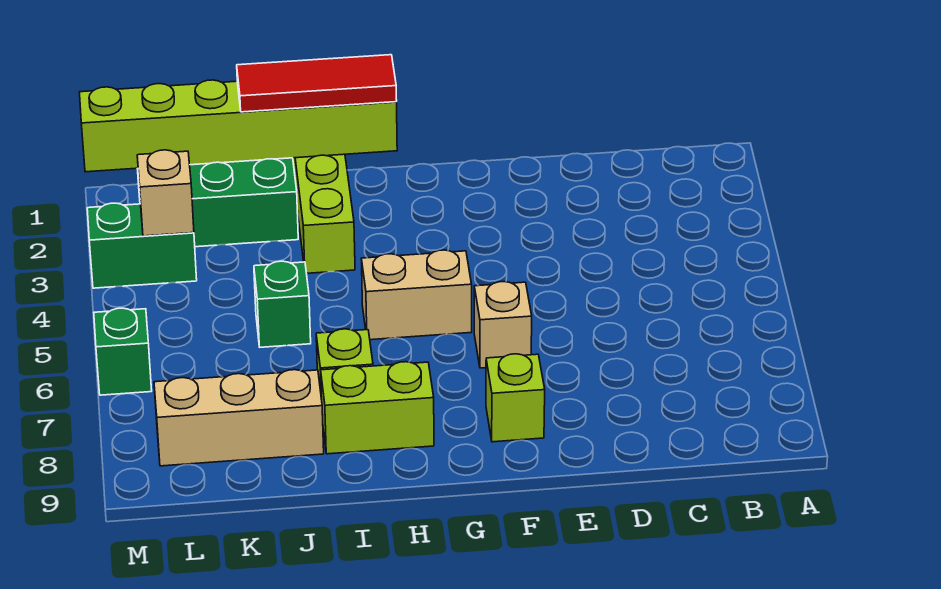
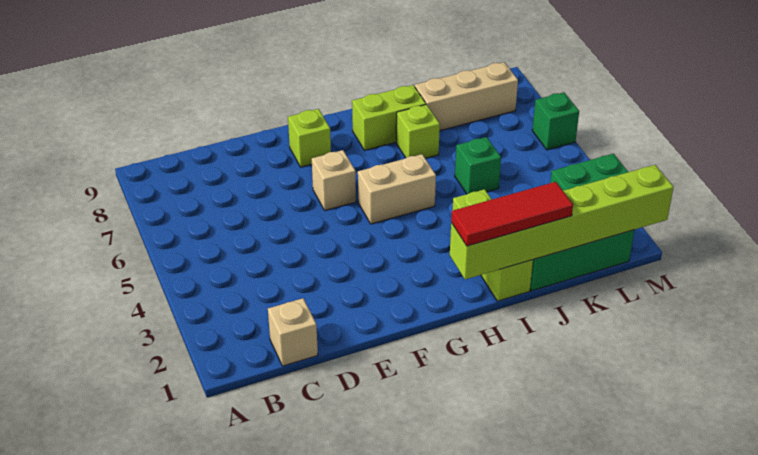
tan brick L3 level 2 -> tan brick C1 level 1

